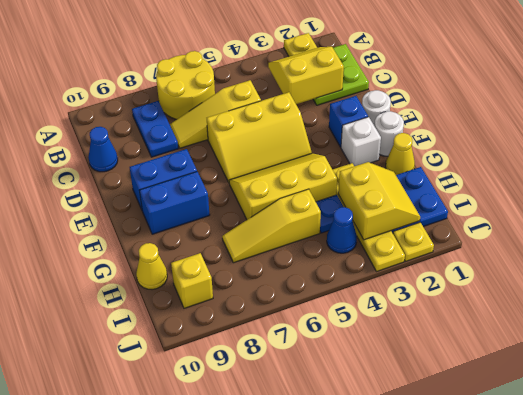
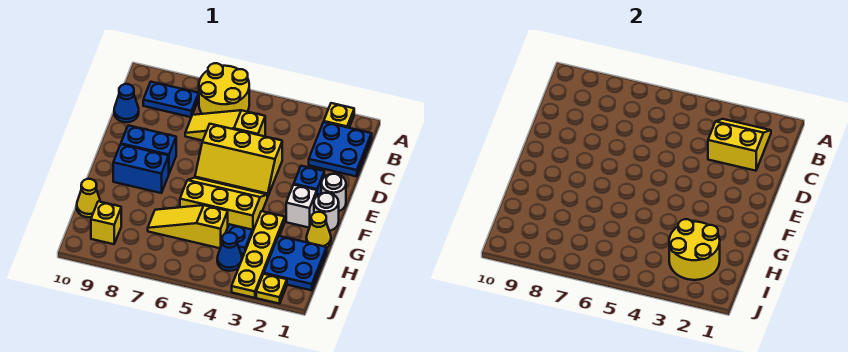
lime plate B1:C2 level 1 -> blue plate B1:C2 level 1
blue plate B8:C8 level 1 -> blue plate B8:B9 level 1
yellow slope H2:I3 level 2 top 3 -> yellow round brick H2:I3 level 2

